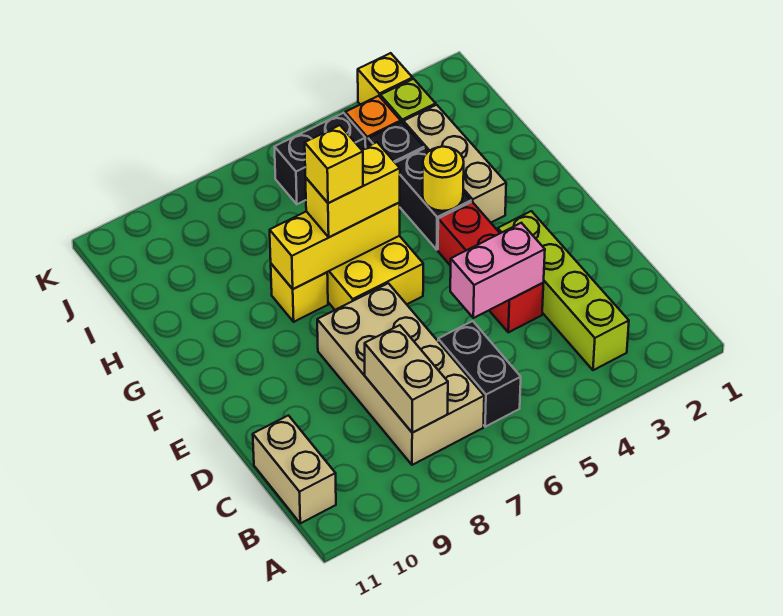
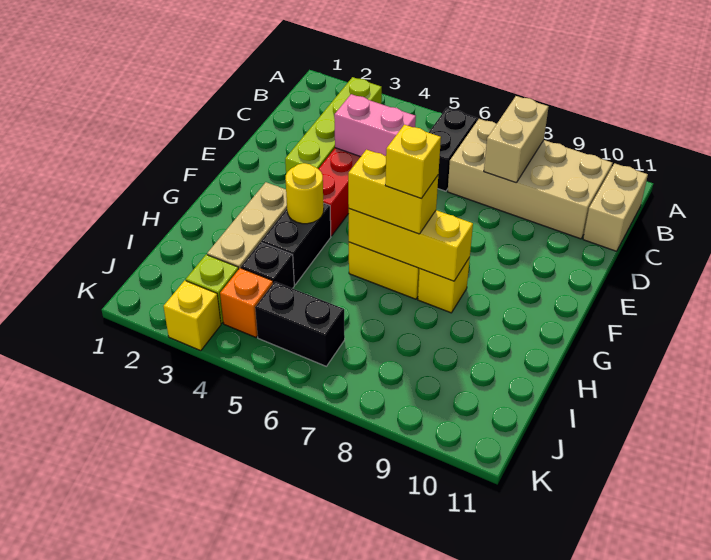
tan brick B7:E8 level 1 -> tan brick B7:C10 level 1

